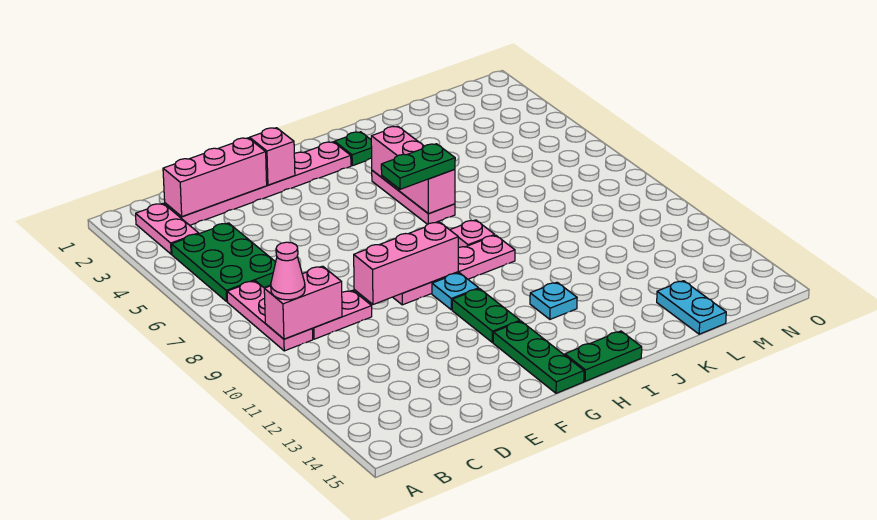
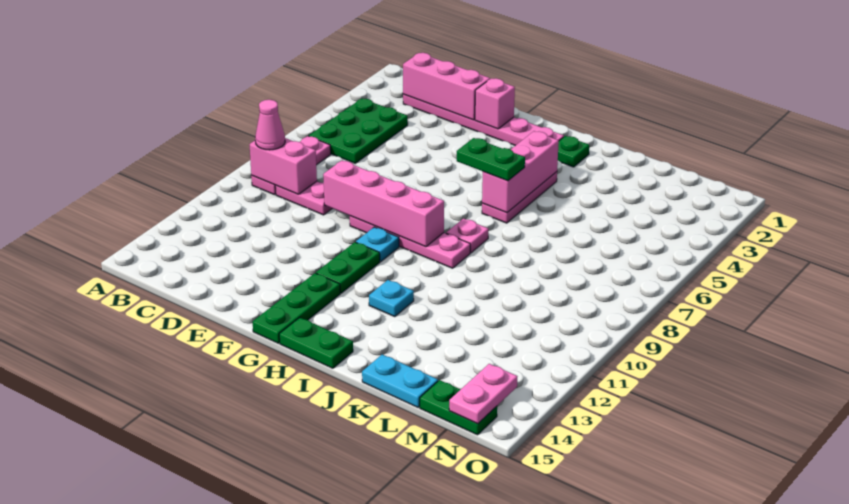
pink plate B2:B3 level 1 -> pink plate N14:N15 level 2
pink brick E9:G9 level 2 -> pink brick E9:H9 level 2
cyan plate L14:L15 level 1 -> cyan plate K15:L15 level 1
none -> green plate M15:N15 level 1

